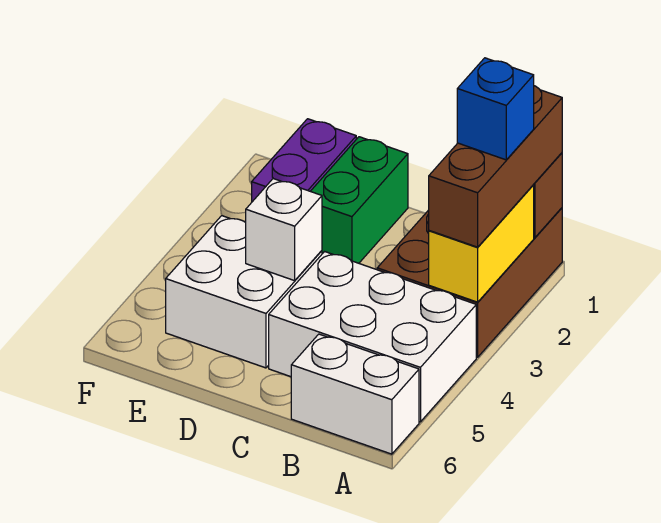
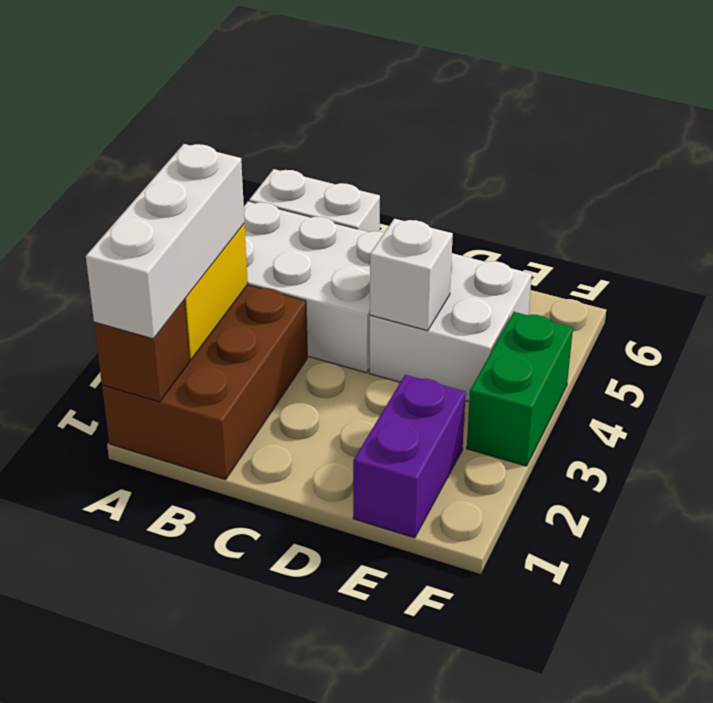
brown brick A1:A3 level 3 -> white brick A1:A3 level 3
blue brick A2 level 4 -> none
green brick D1:D2 level 1 -> green brick F3:F4 level 1

